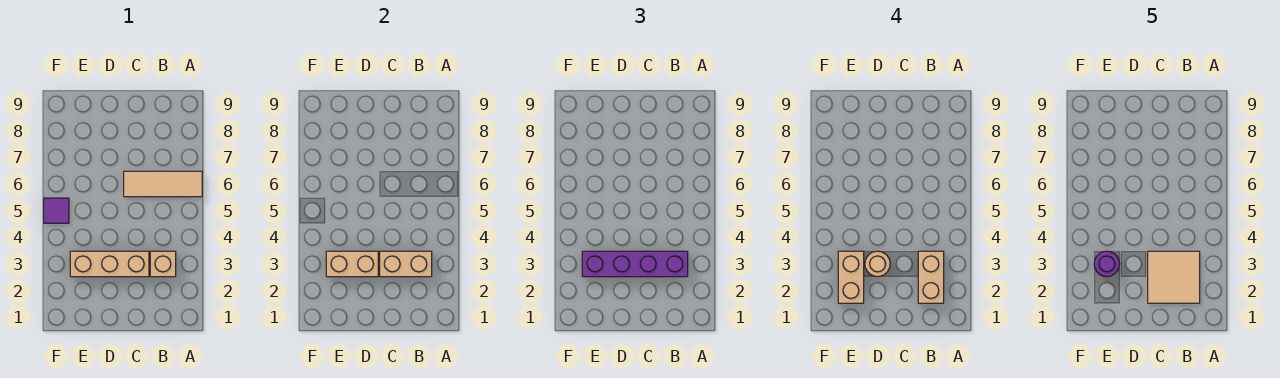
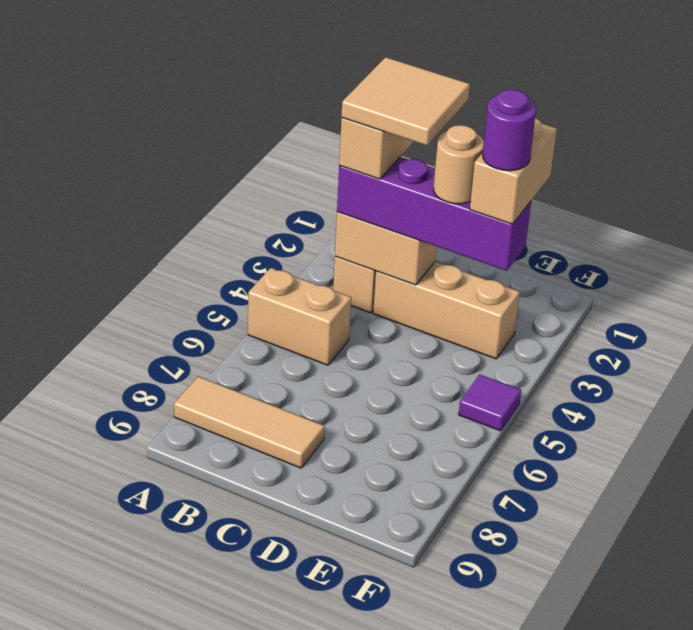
tan tile A6:C6 level 1 -> tan tile A8:C8 level 1
tan brick D3:E3 level 2 -> tan brick A5:B5 level 1

